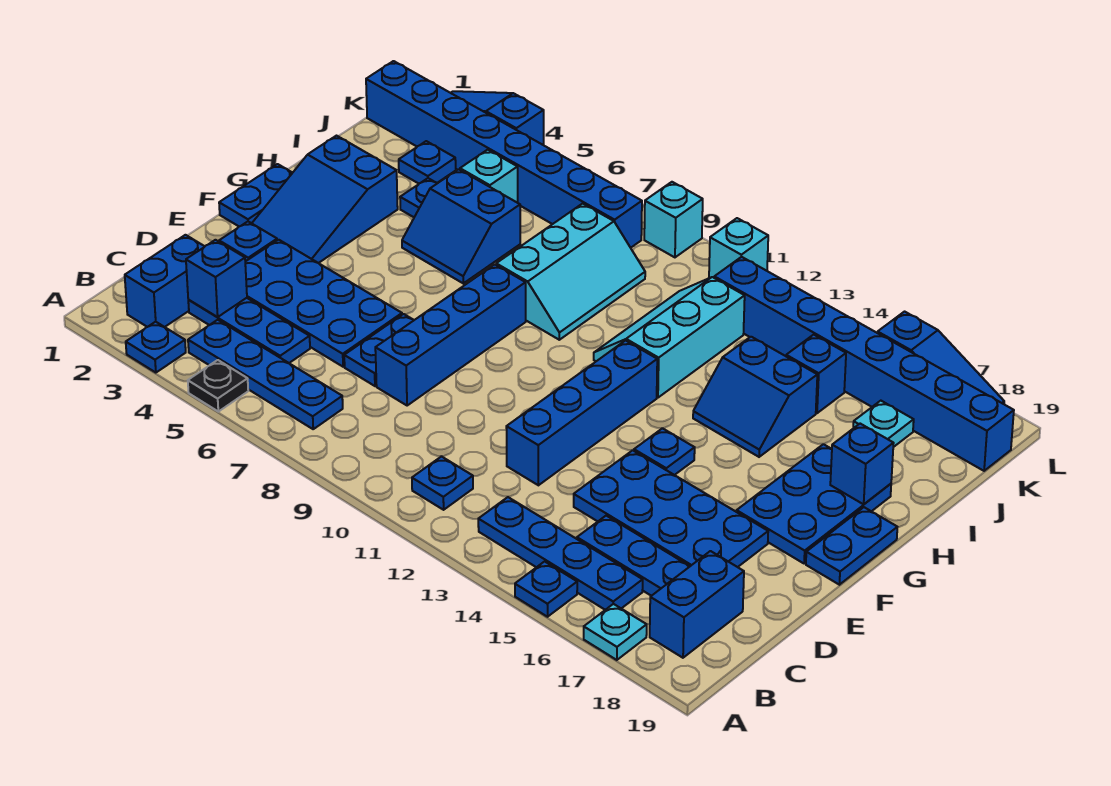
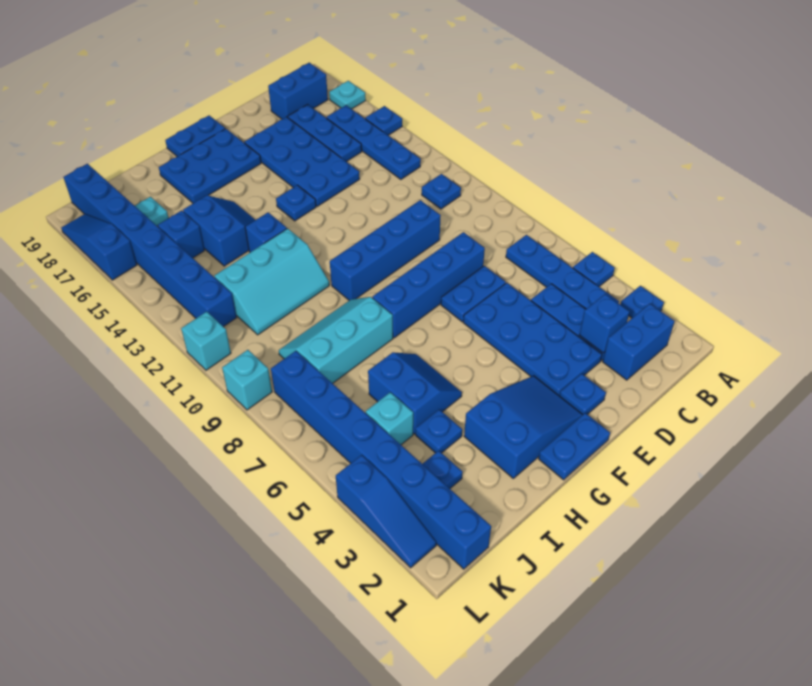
black plate A5 level 1 -> blue plate A5 level 1
blue brick D12:G12 level 1 -> blue brick D10:G10 level 1
blue brick H18 level 2 -> blue brick H13 level 1

